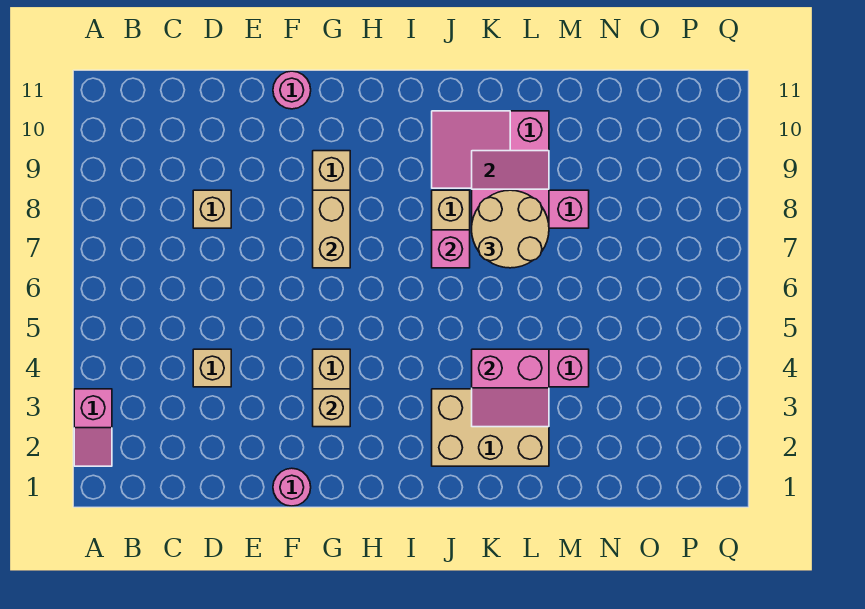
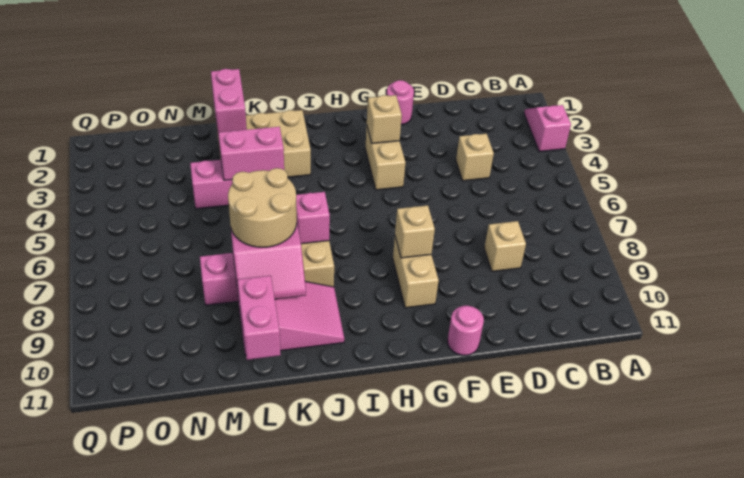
tan brick G7:G8 level 2 -> tan brick G8 level 2
none -> pink brick L1:L2 level 2
none -> pink brick L10:L11 level 2

